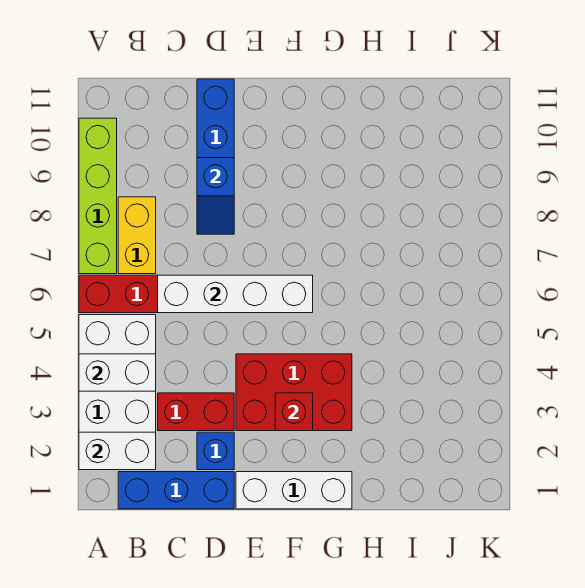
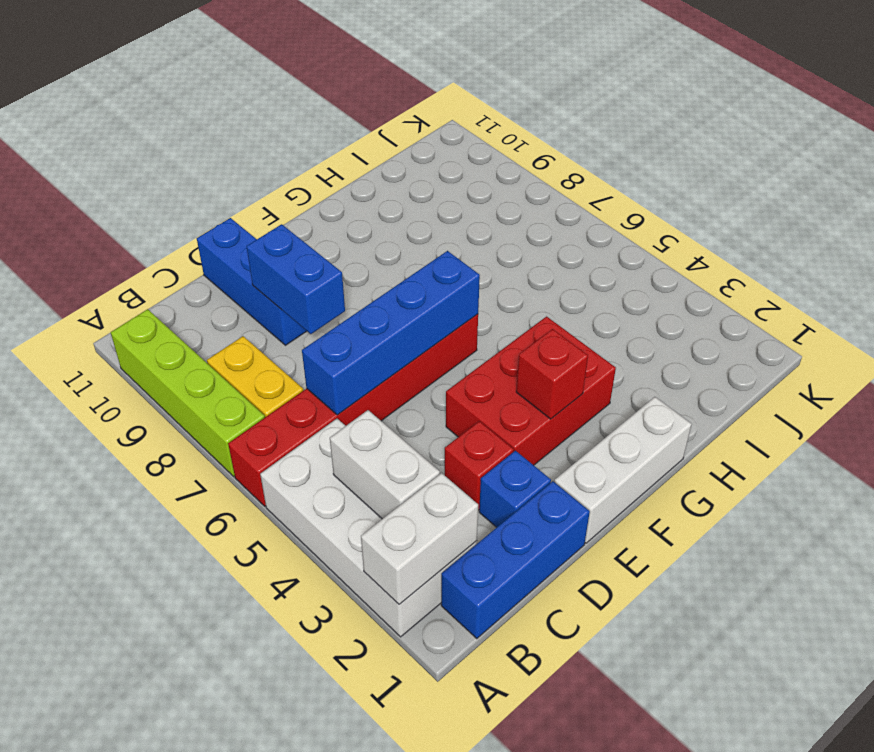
white brick A4:B4 level 2 -> white brick B3:B4 level 2
red brick C3:D3 level 1 -> red brick D3 level 1
white brick C6:F6 level 2 -> blue brick C6:F6 level 2
blue slope D8:D9 level 2 top 9 -> blue brick D8:D9 level 2

